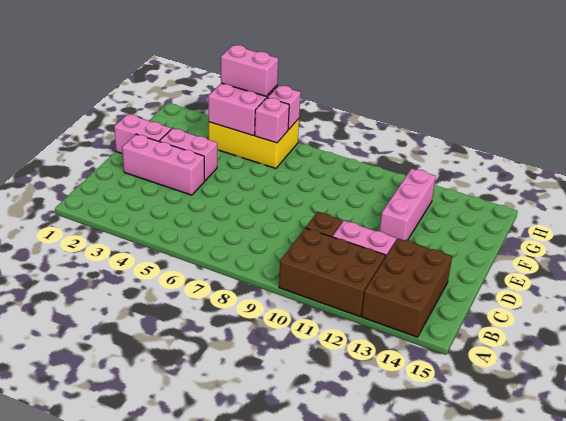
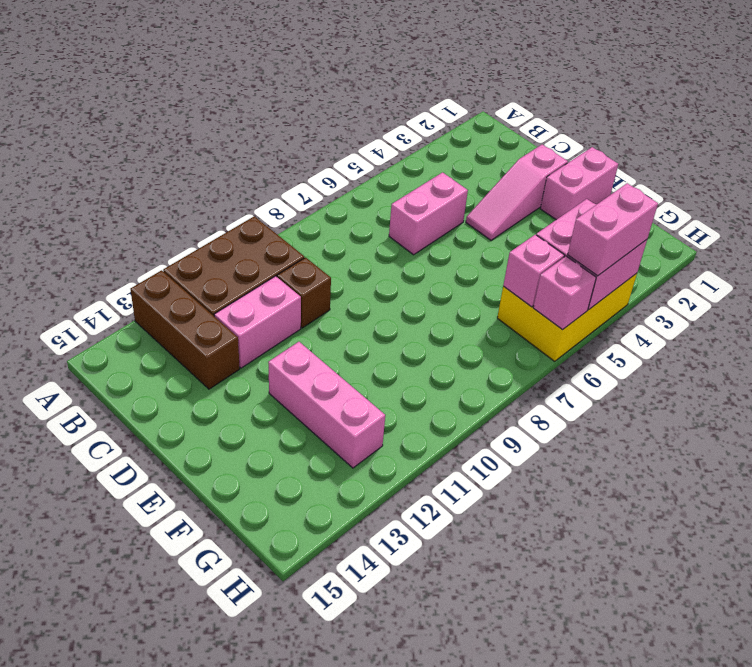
brown brick A13:C14 level 1 -> brown brick A13:C13 level 1
pink brick D2:D4 level 1 -> pink slope D2:D4 level 1 top 2
pink brick E3:E4 level 1 -> pink brick C5:C6 level 1

